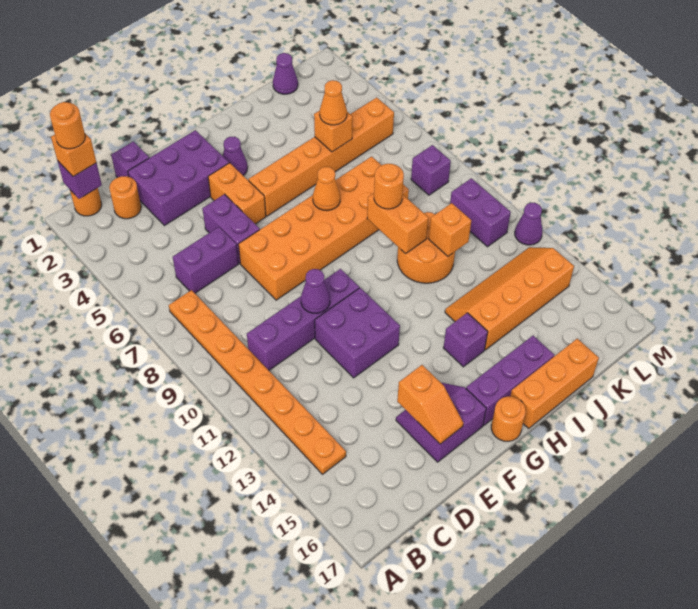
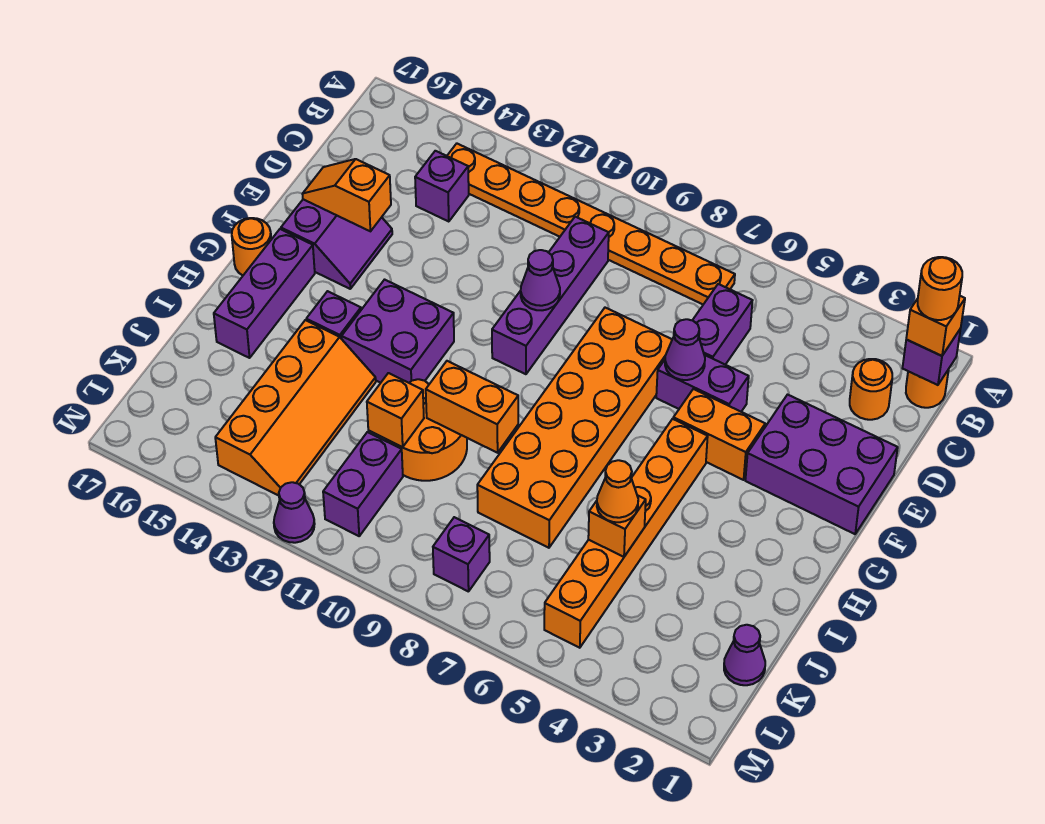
purple brick D1 level 1 -> purple brick C14 level 1
purple brick D2:F3 level 1 -> purple brick E1:F3 level 1
purple brick E11:F12 level 1 -> purple brick G12:H13 level 1
purple cone G3 level 1 -> purple cone E6 level 2
orange cone H7 level 2 -> none
orange brick H17:J17 level 1 -> none
orange round brick I9 level 3 -> none
purple brick L10:L11 level 1 -> purple brick K11:L11 level 1

